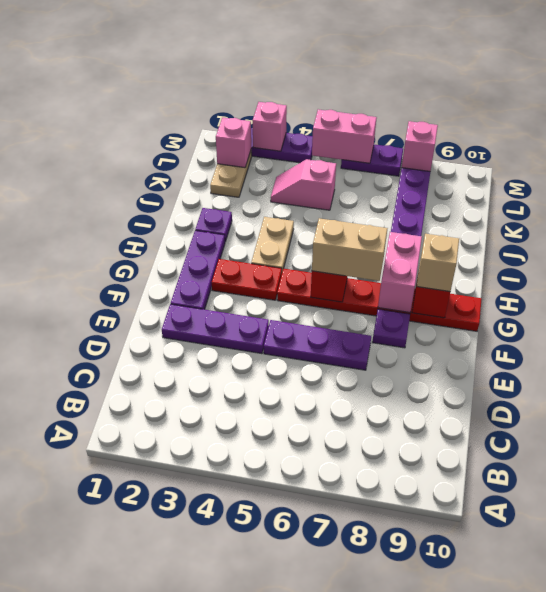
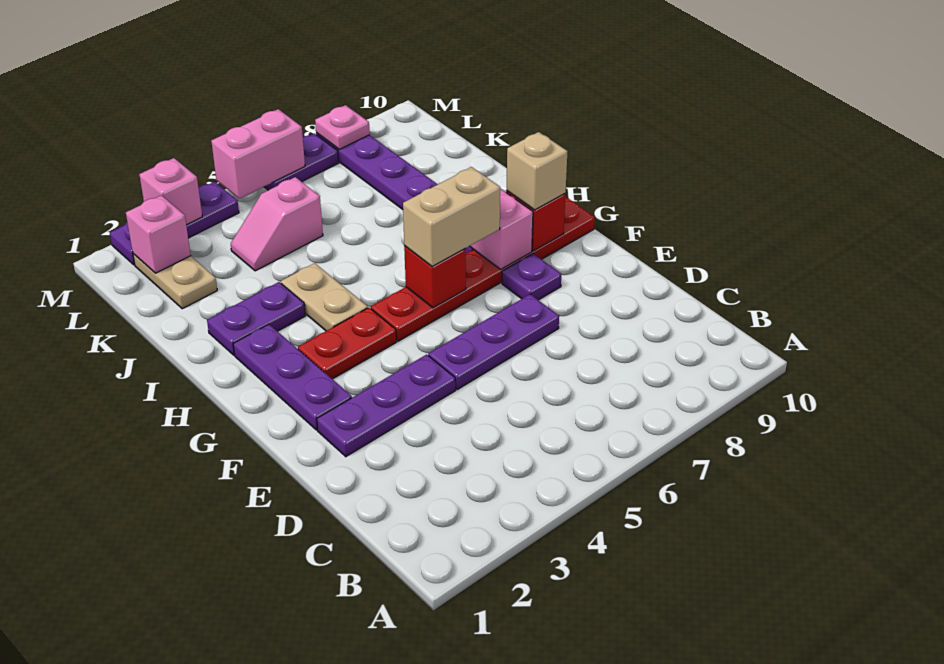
purple plate I2 level 1 -> purple plate I2:I3 level 1
pink brick M8 level 2 -> pink plate M8 level 2

